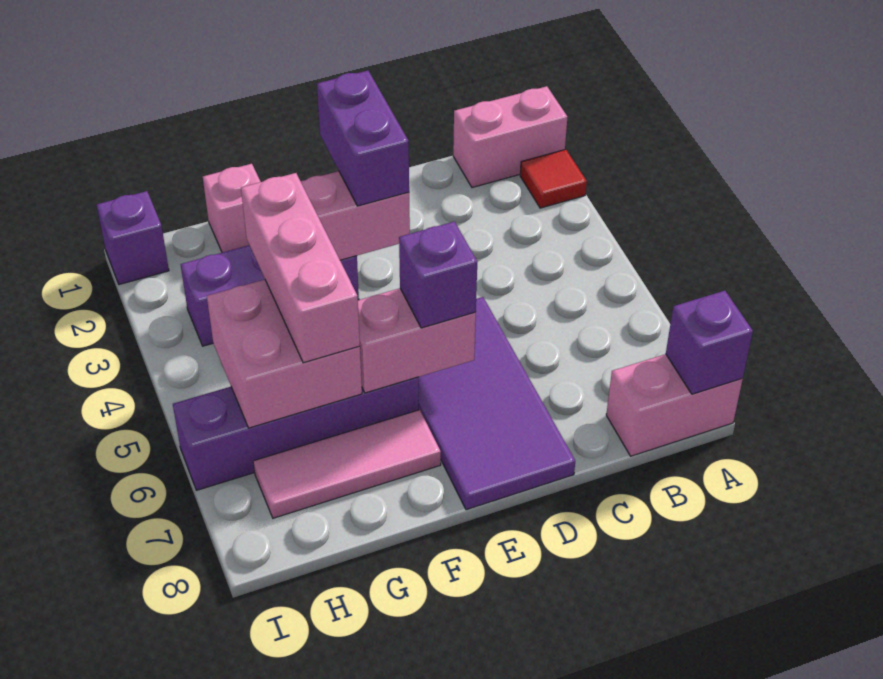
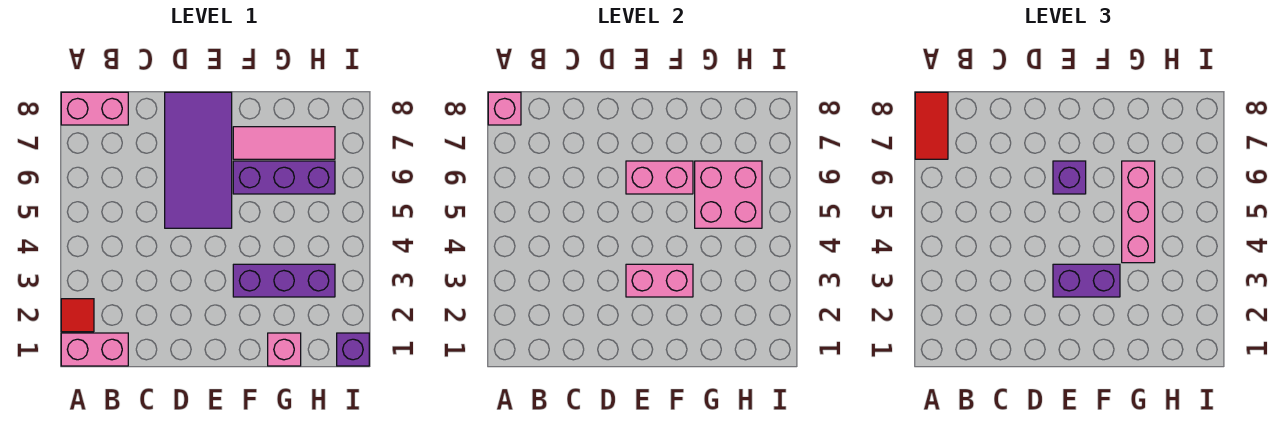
none -> red tile A7:A8 level 3
purple brick A8 level 2 -> pink brick A8 level 2
purple brick E2:E3 level 3 -> purple brick E3:F3 level 3
purple brick F6:I6 level 1 -> purple brick F6:H6 level 1

